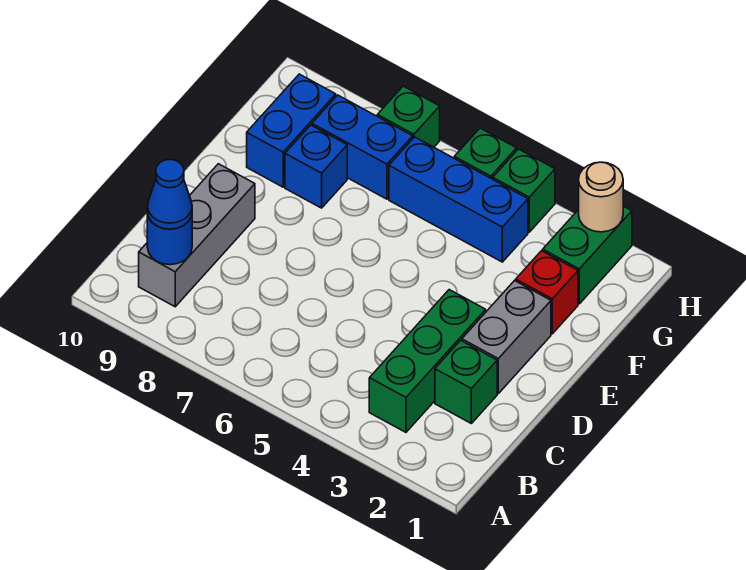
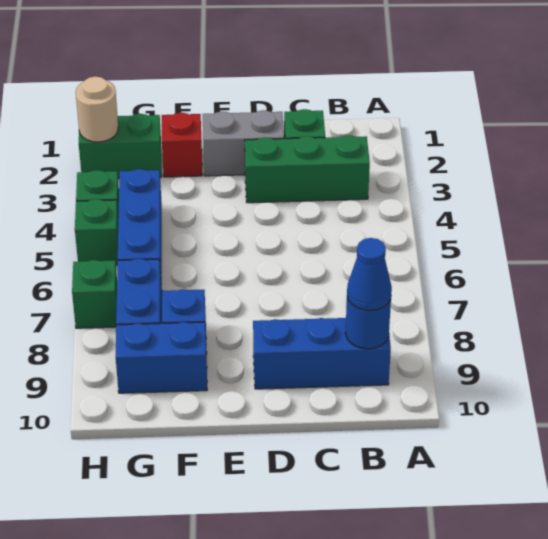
grey brick B9:D9 level 1 -> blue brick B9:D9 level 1

